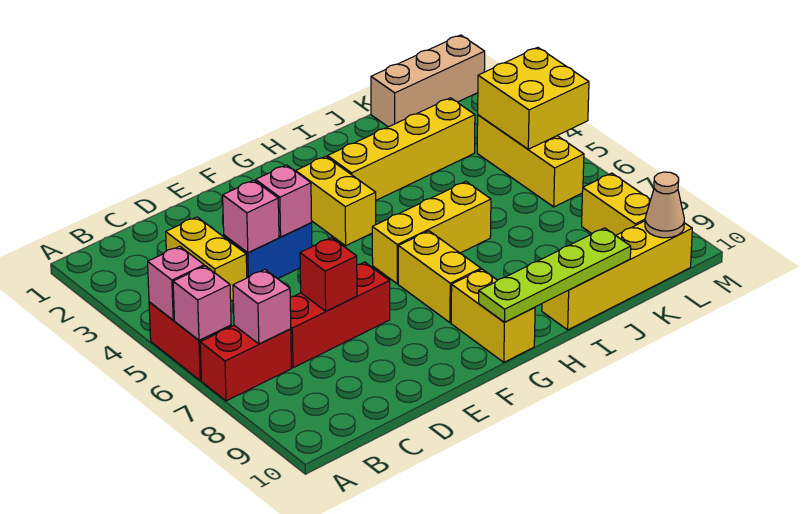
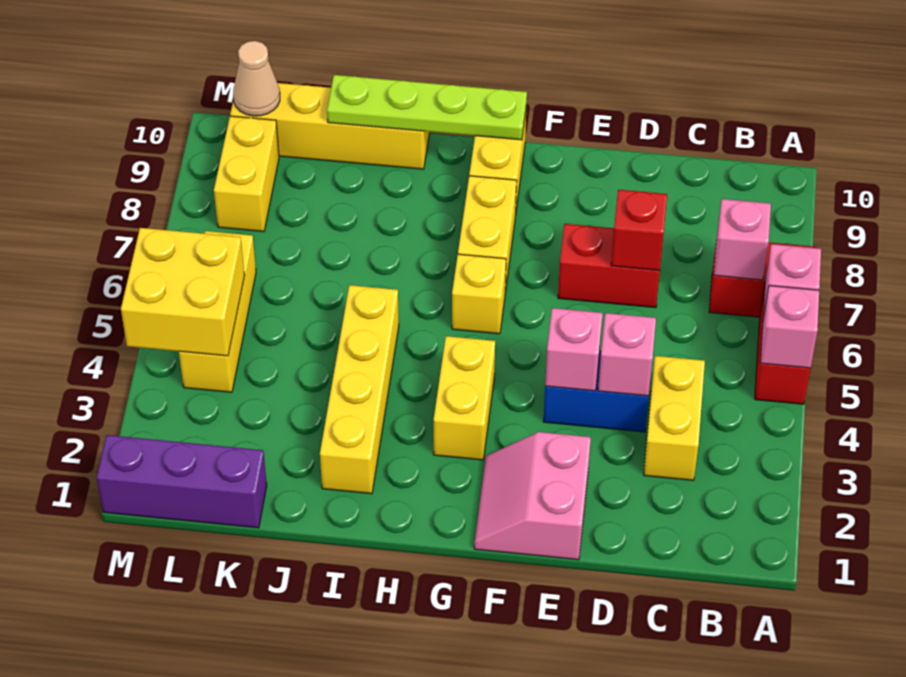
red brick C7:E7 level 1 -> red brick D7:E7 level 1
none -> pink slope E1:F2 level 1 top E
yellow brick G6:I6 level 1 -> yellow brick G6 level 1
yellow brick H3:K3 level 1 -> yellow brick I2:I5 level 1
tan brick K1:M1 level 1 -> purple brick K1:M1 level 1

